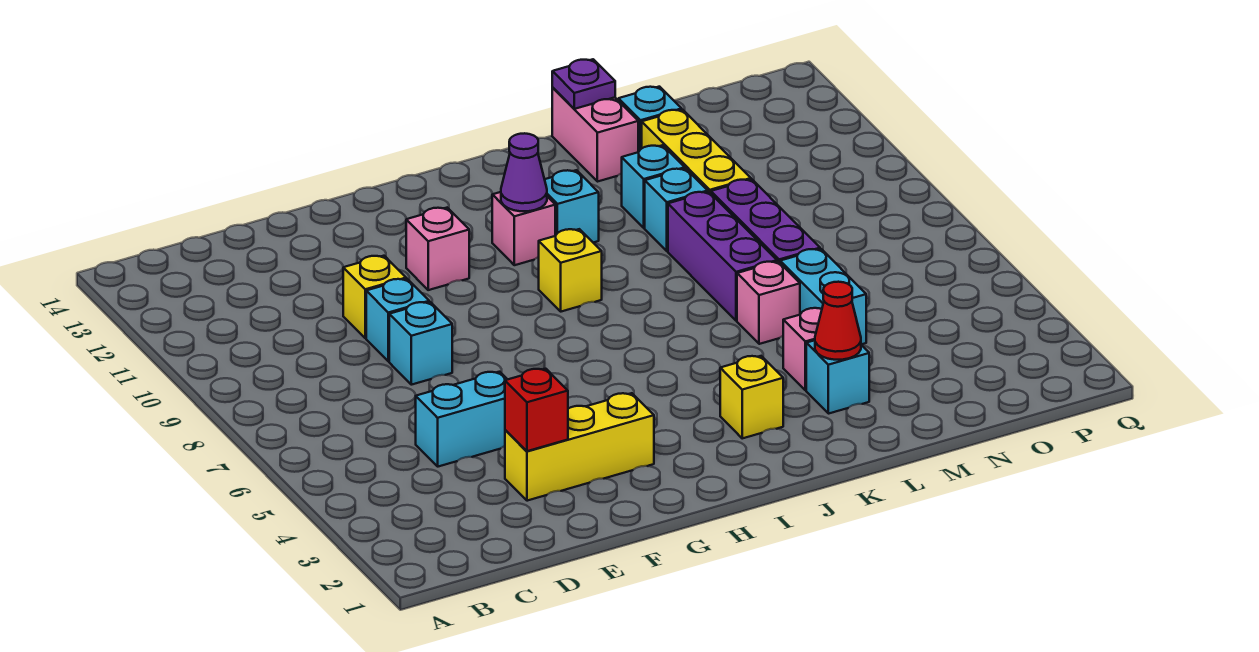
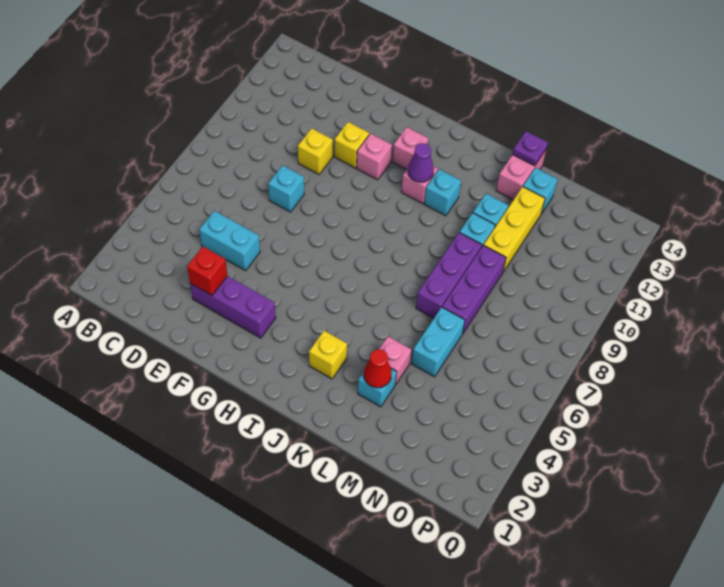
yellow brick E3:G3 level 1 -> purple brick E3:G3 level 1
cyan brick E9 level 1 -> none
yellow brick I9 level 1 -> yellow brick F11 level 1
pink brick L6 level 1 -> pink brick H12 level 1

